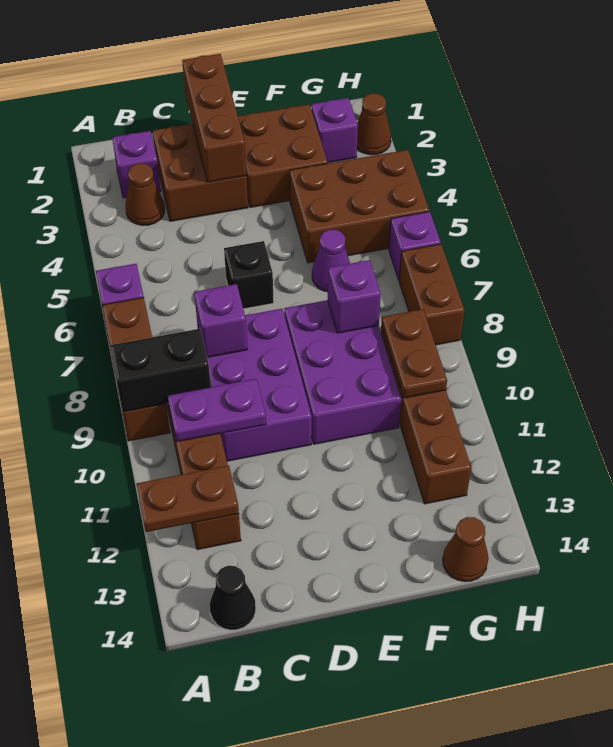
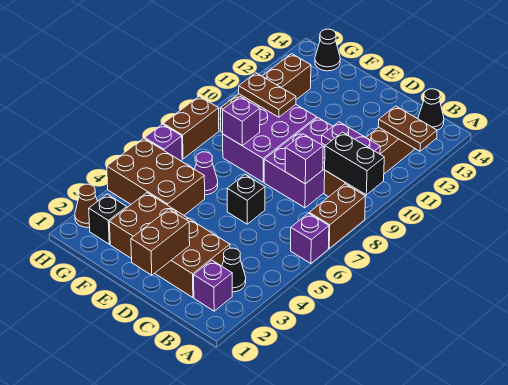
brown brick A7:A9 level 1 -> brown brick A7:A8 level 1
brown cone B3 level 1 -> black cone B3 level 1
brown brick D1:D3 level 2 -> brown brick D1:D2 level 2
purple brick G2 level 1 -> black brick G2 level 1
brown plate G9:G10 level 2 -> brown plate F10:G10 level 2
brown cone G14 level 1 -> black cone G14 level 1

